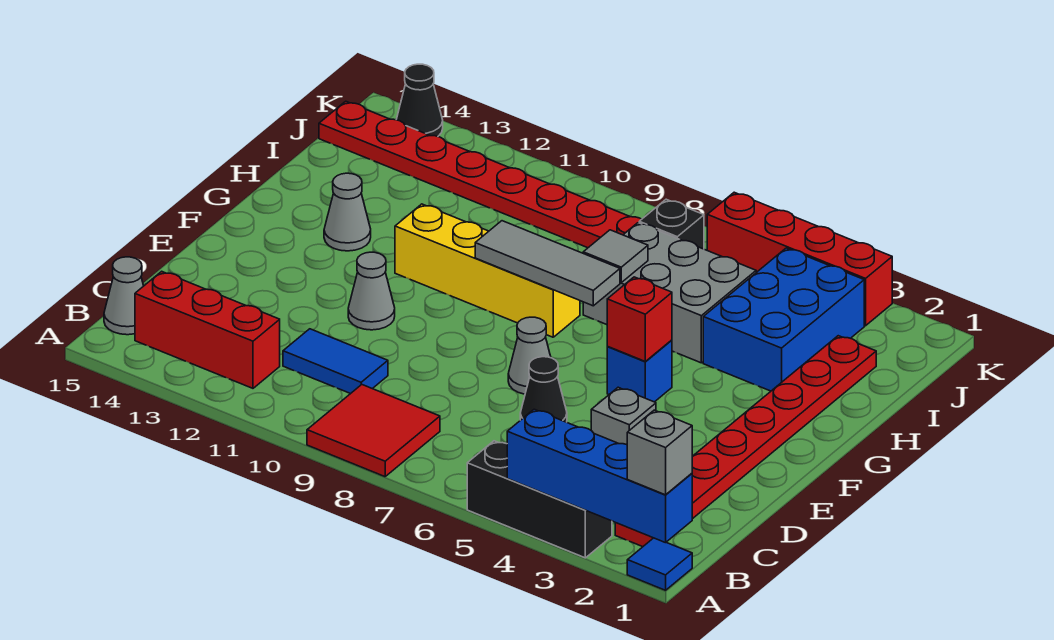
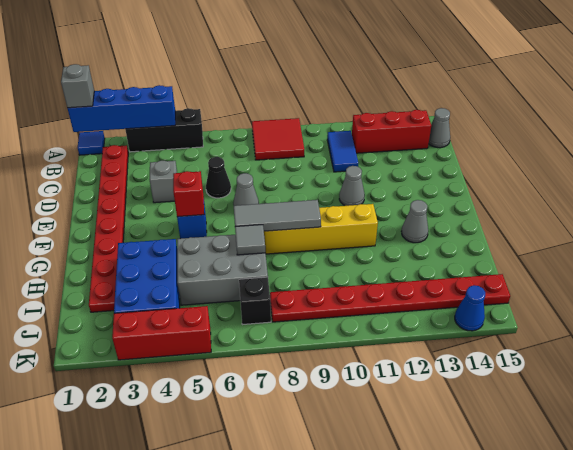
blue tile C10:C11 level 1 -> blue tile B11:C11 level 1
red brick K3:K6 level 1 -> red brick K3:K5 level 1
black cone K14 level 1 -> blue cone K14 level 1

